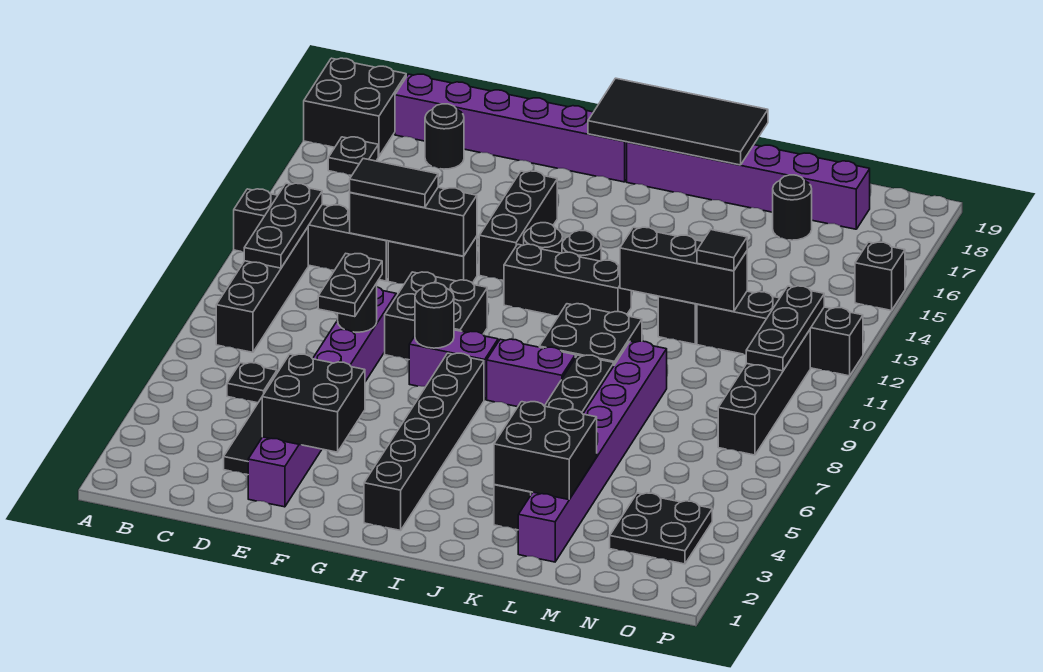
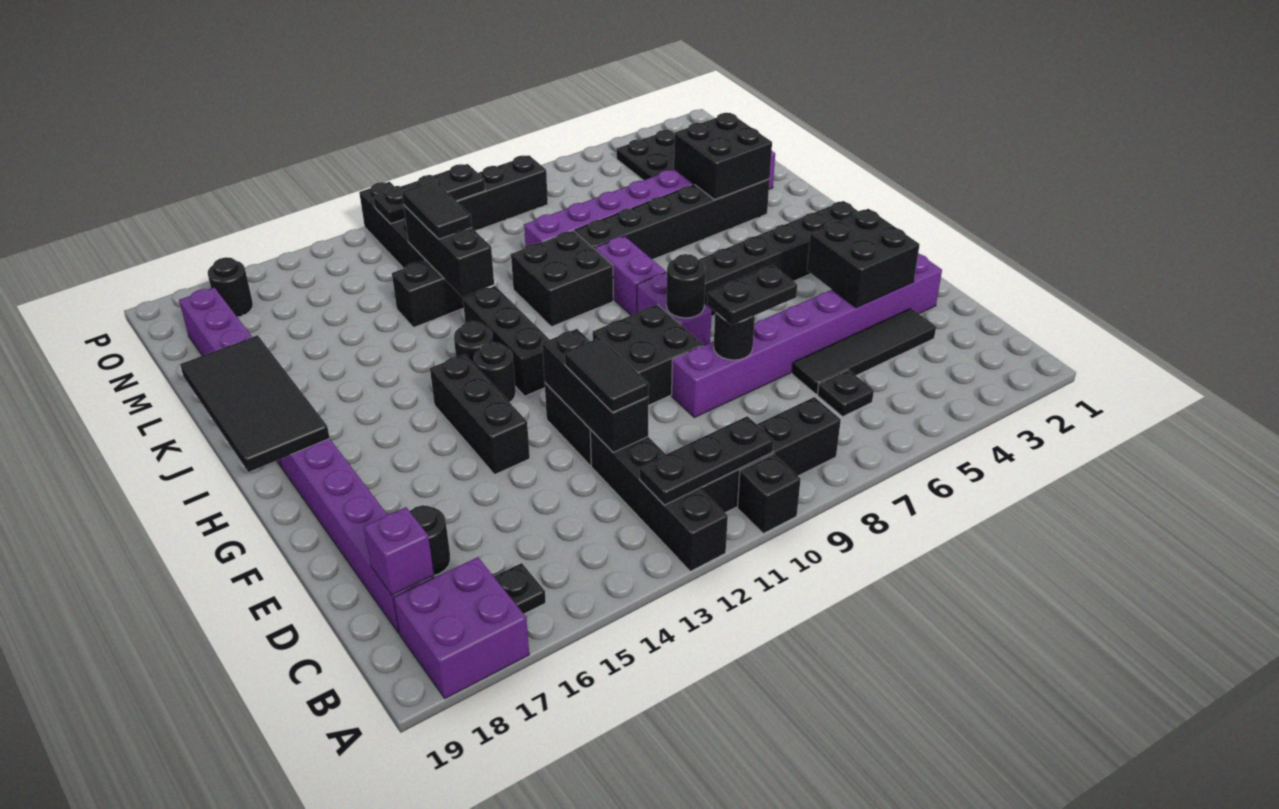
black brick A17:B18 level 1 -> purple brick A17:B18 level 1
none -> purple brick C18 level 2
black brick G13:G15 level 1 -> black brick F14:H14 level 1
black tile M12 level 3 -> black tile L12:M12 level 3
black round brick M17 level 1 -> black round brick O17 level 1
black brick P15 level 1 -> black brick A10 level 1

